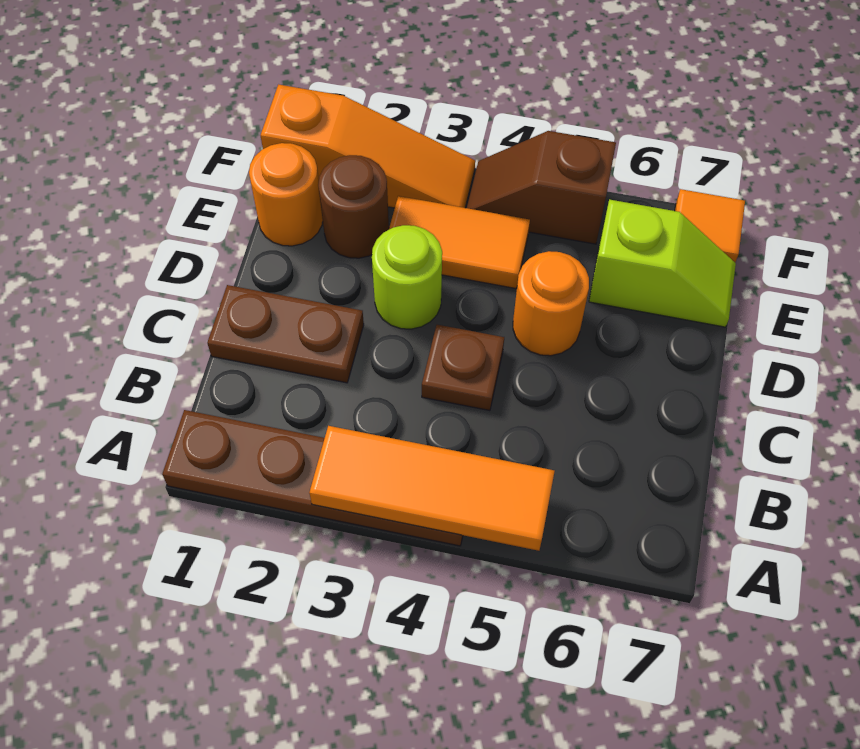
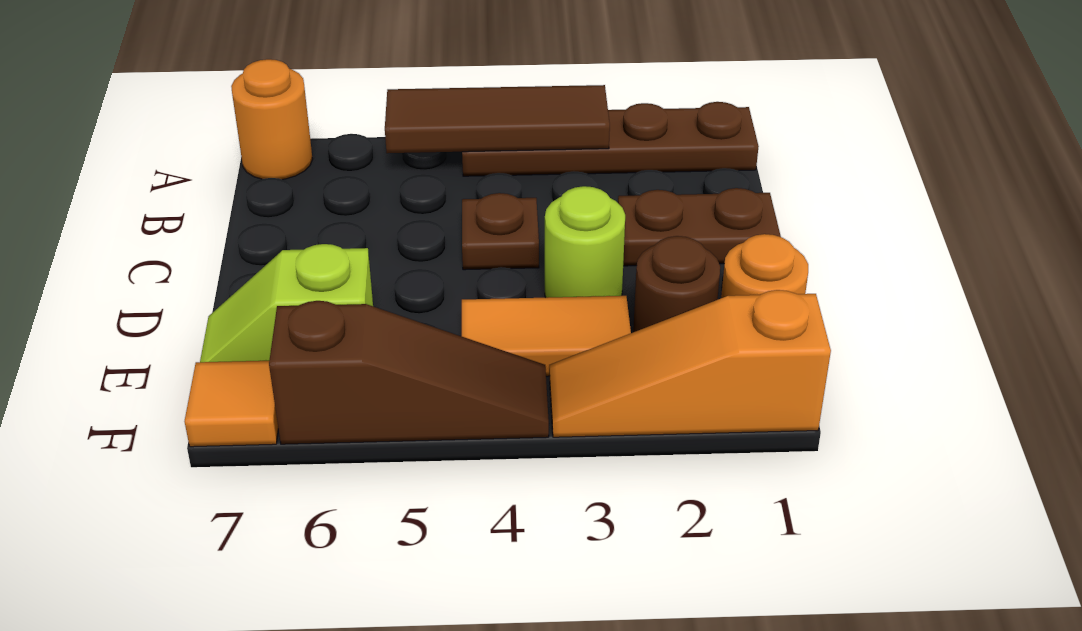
orange tile A3:A5 level 2 -> brown tile A3:A5 level 2
orange round brick D5 level 1 -> orange round brick A7 level 1
brown slope F4:F5 level 1 top 5 -> brown slope F4:F6 level 1 top 6

